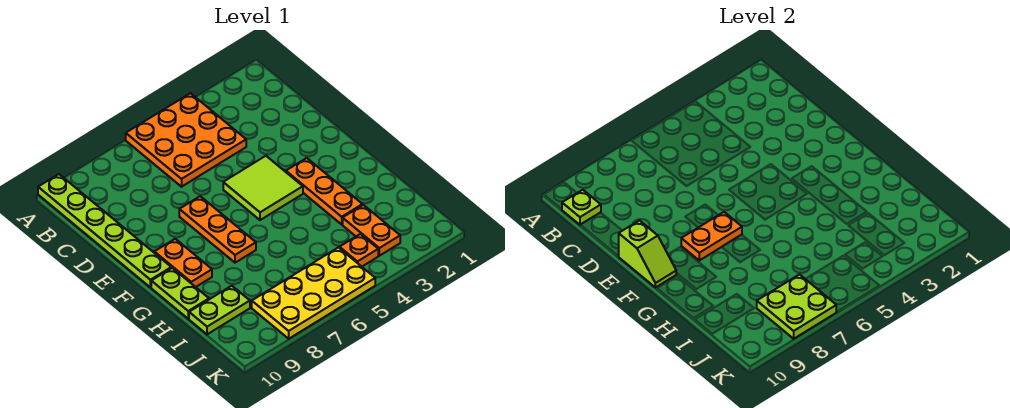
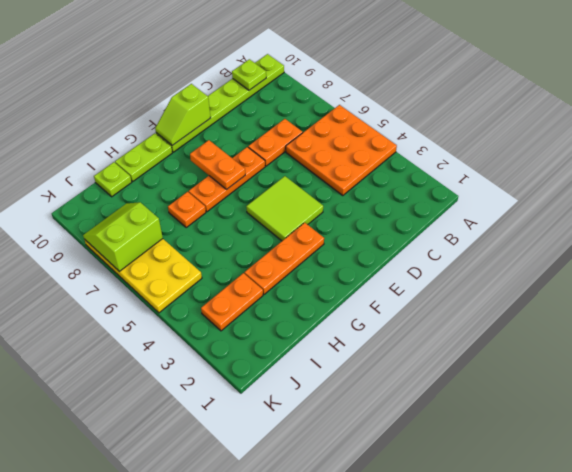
orange plate F9:G9 level 1 -> orange plate C7:D7 level 1
lime plate I9:I10 level 1 -> lime plate I10 level 1
orange plate J4 level 1 -> orange plate H7 level 1
lime plate J7:K8 level 2 -> lime slope J7:K8 level 2 top 7

